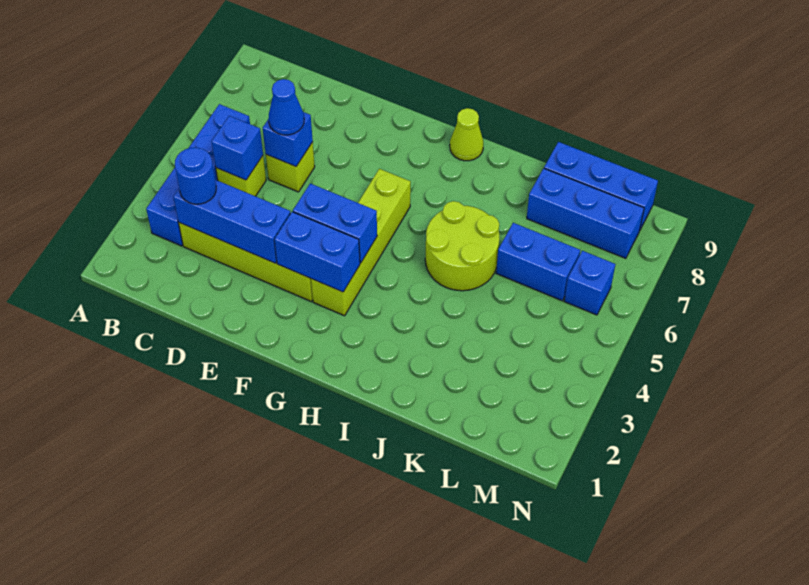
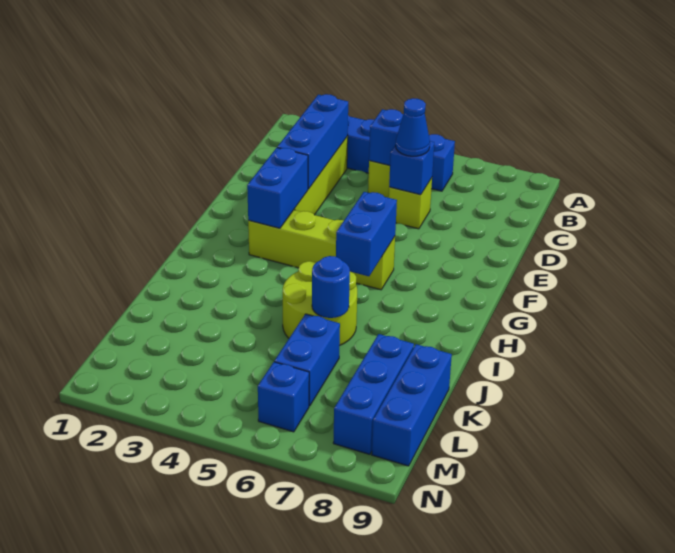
blue round brick C3 level 3 -> blue round brick J6 level 2
blue brick F4:G4 level 2 -> blue brick G6:H6 level 2
lime cone H9 level 1 -> none

